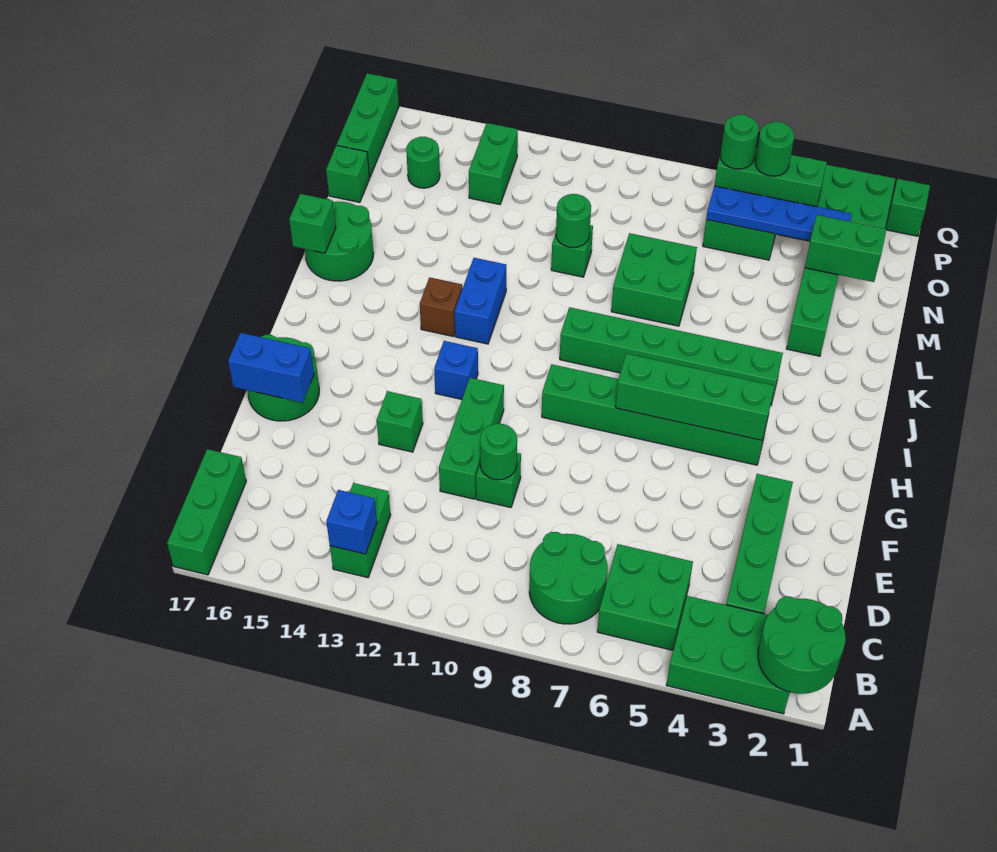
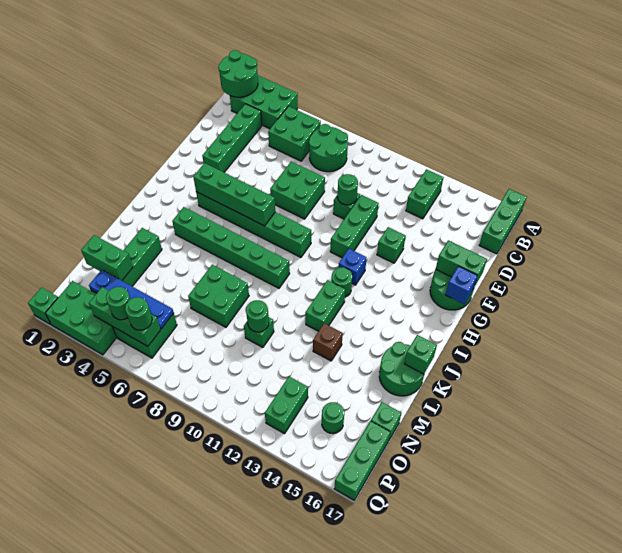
blue brick B13 level 2 -> blue brick G17 level 2
none -> green brick E7:F8 level 1
blue brick F16:F17 level 2 -> green brick F16:F17 level 2
none -> green round brick I12 level 1
blue brick J12:K12 level 1 -> green brick J12:K12 level 1
brown brick J13 level 1 -> brown brick L13 level 1

